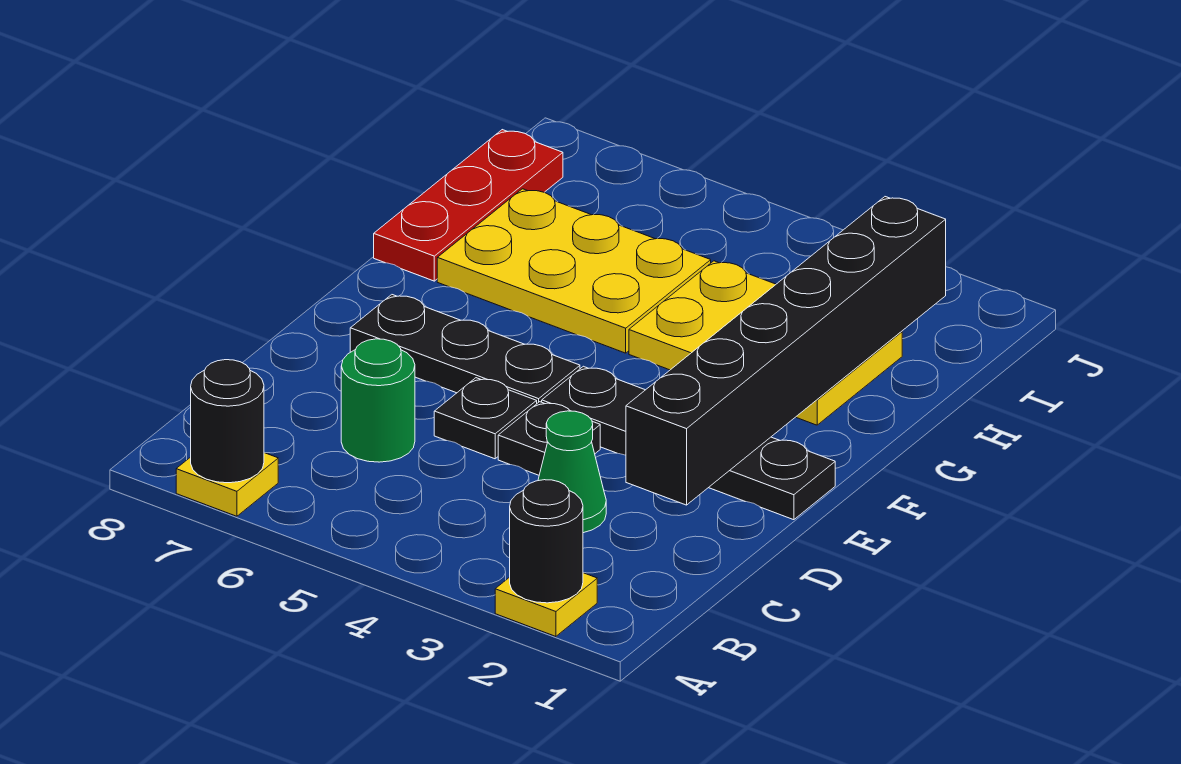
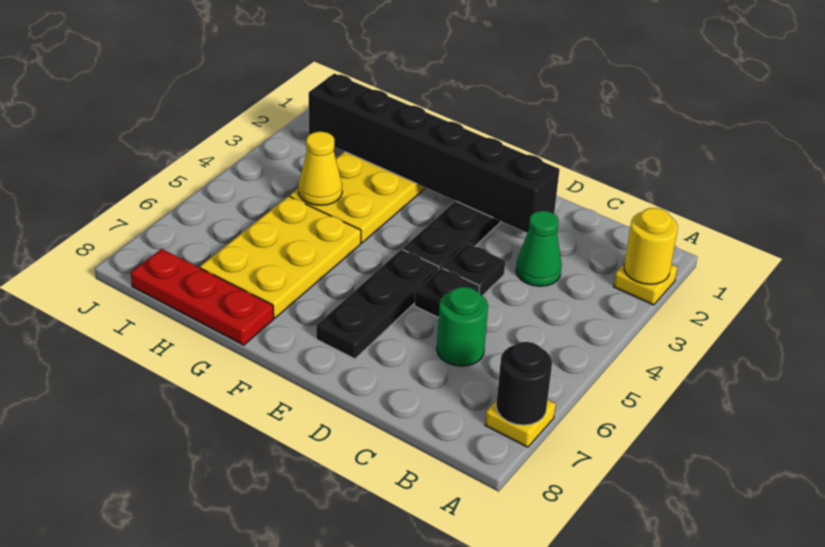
black round brick A2 level 2 -> yellow round brick A2 level 2
none -> yellow cone H4 level 2

